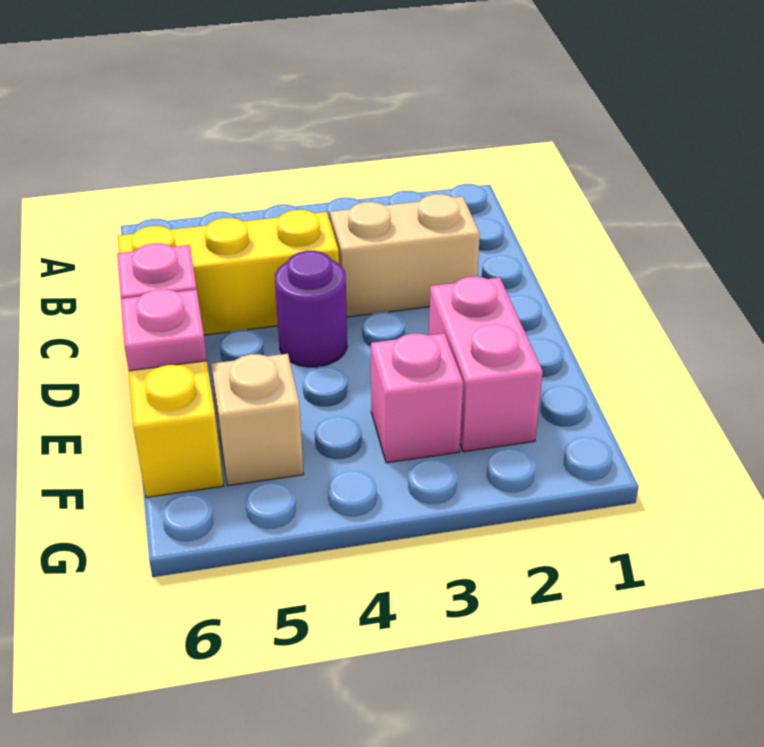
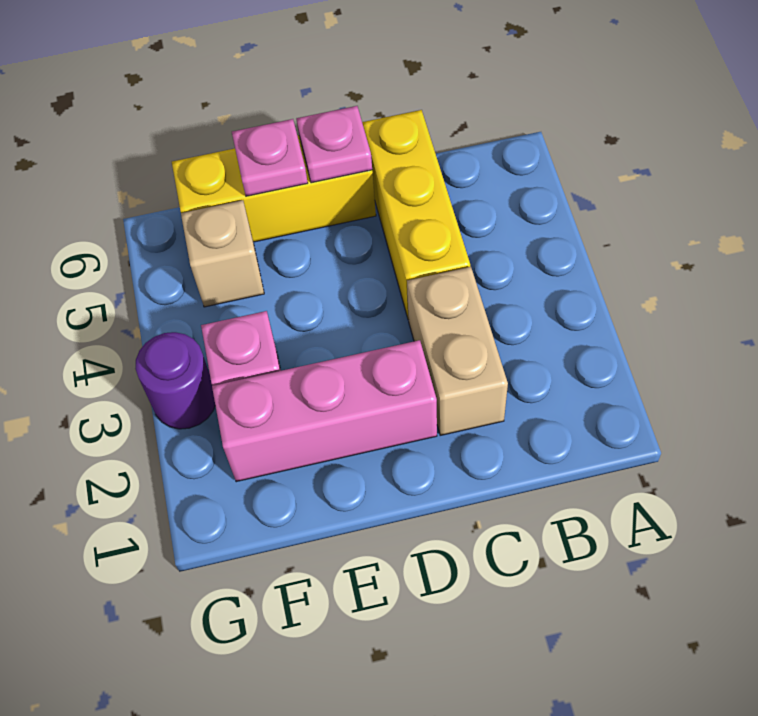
purple round brick D4 level 1 -> purple round brick G3 level 1
pink brick E2:F2 level 1 -> pink brick D2:F2 level 1

